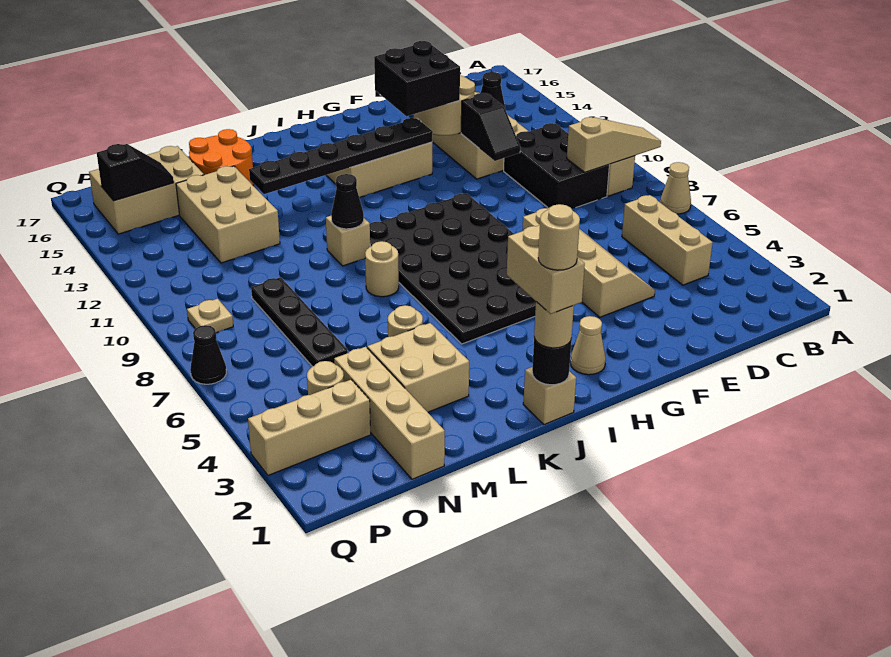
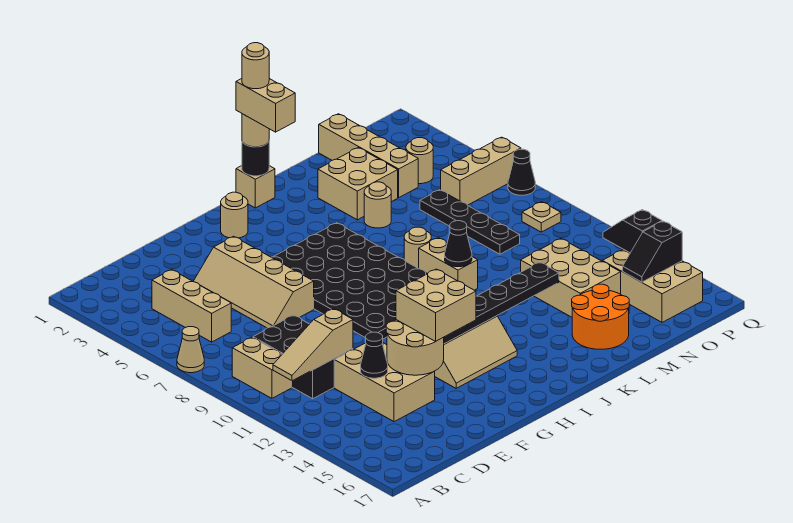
tan slope A9:C9 level 2 top C -> tan slope B11:D11 level 2 top D
black slope E11:E12 level 2 top 12 -> black slope P13:P14 level 2 top 14
black brick F13:G14 level 3 -> tan brick F13:G14 level 3
tan cone H2 level 1 -> tan round brick H2 level 1
tan brick K10 level 1 -> tan brick K9:K10 level 1
tan brick N15:P16 level 1 -> tan brick O14:P16 level 1
tan brick O3:Q3 level 1 -> tan brick O6:Q6 level 1

